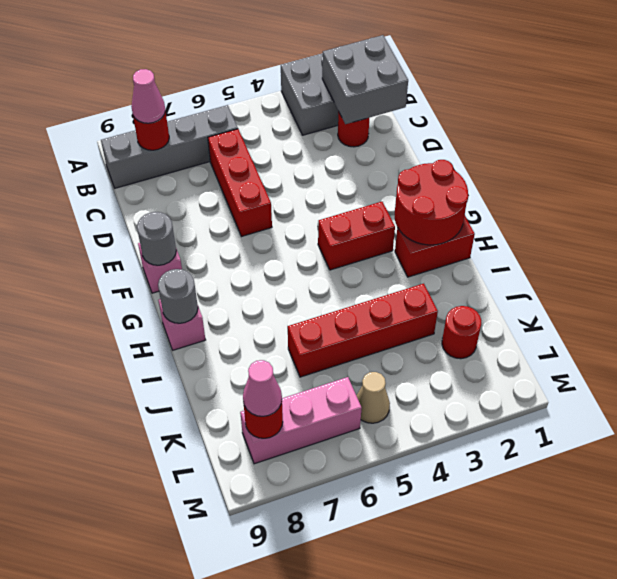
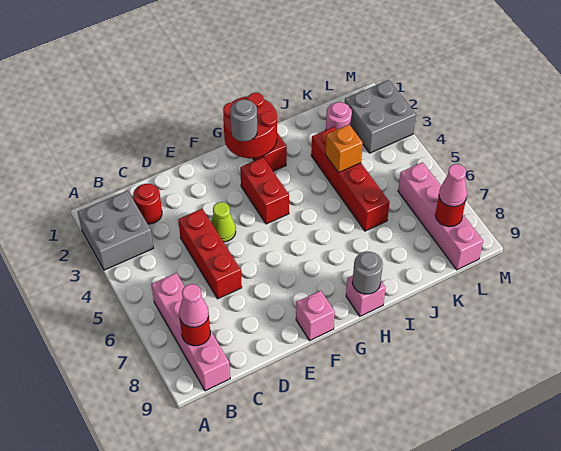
grey brick B1:C2 level 2 -> grey brick L2:M3 level 1
grey brick B6:B9 level 1 -> pink brick B6:B9 level 1
red brick C6:E6 level 1 -> red brick D4:D6 level 1
none -> lime cone E4 level 1
grey round brick F9 level 2 -> grey round brick G2 level 3
none -> orange brick J4 level 2
red round brick K2 level 1 -> pink round brick K2 level 1
tan cone L5 level 1 -> none
pink brick L6:L8 level 1 -> pink brick L6:L9 level 1

